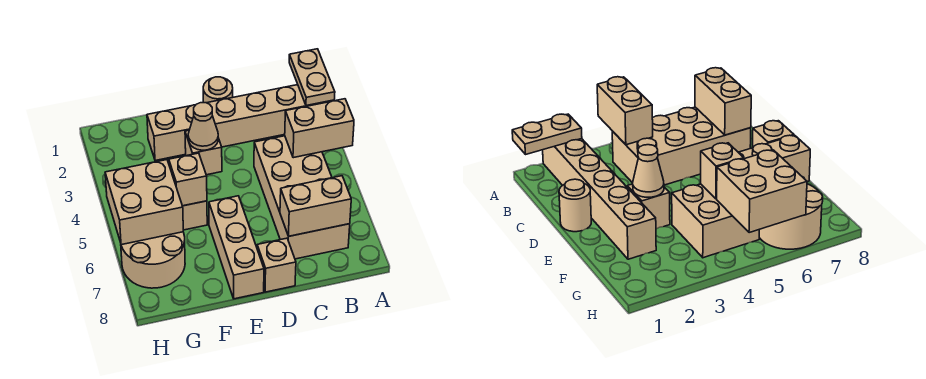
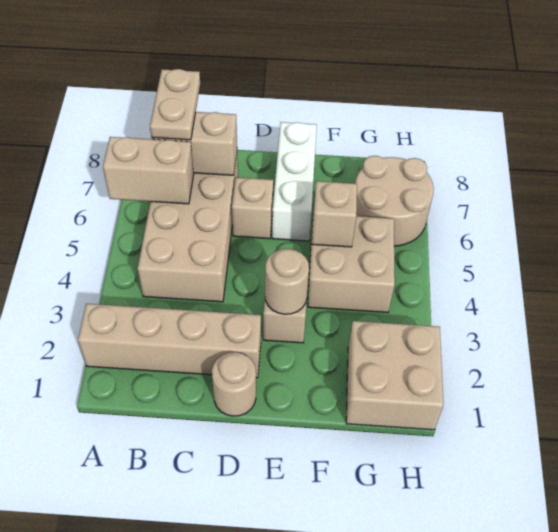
tan plate A1:A2 level 2 -> tan plate B7:B8 level 3
tan brick A2:F2 level 1 -> tan brick A2:D2 level 1
tan brick A4:B4 level 2 -> tan brick A6:B6 level 2
tan brick D8 level 1 -> tan brick D6 level 1
tan cone E3 level 2 -> tan round brick E3 level 2
tan brick E6:E8 level 1 -> white brick E6:E8 level 1
tan brick G5:H6 level 2 -> tan brick G1:H2 level 1

